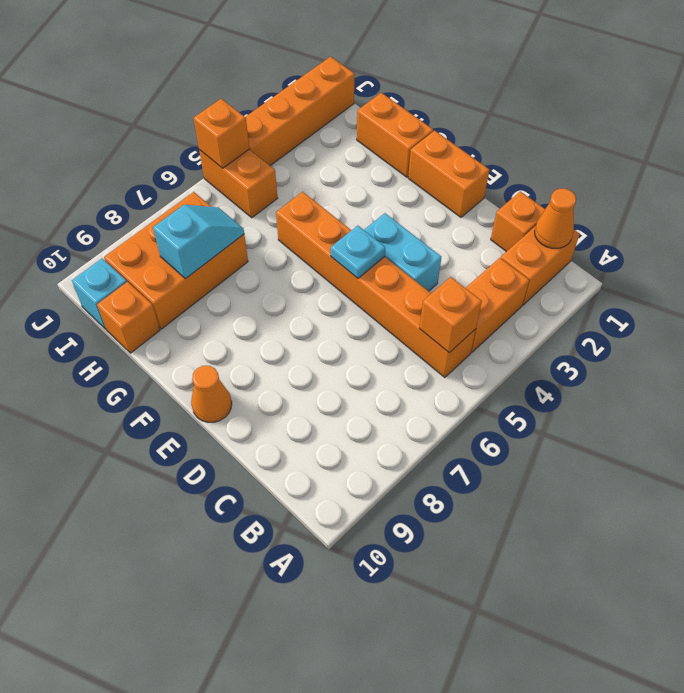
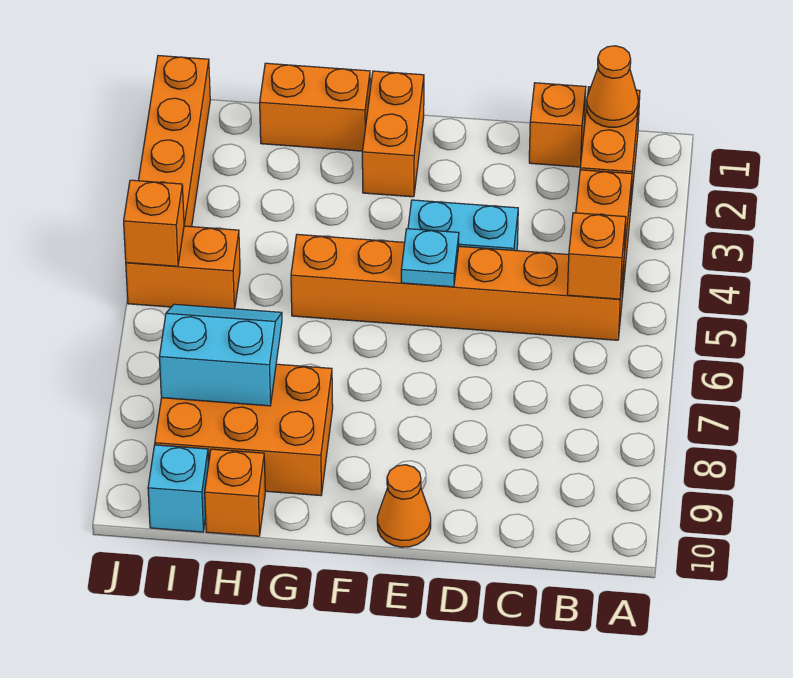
orange brick E1:F1 level 1 -> orange brick F1:F2 level 1
orange brick H7:I9 level 1 -> orange brick G8:I9 level 1
cyan slope H7:H8 level 2 top 8 -> cyan slope H7:I8 level 2 top 8

